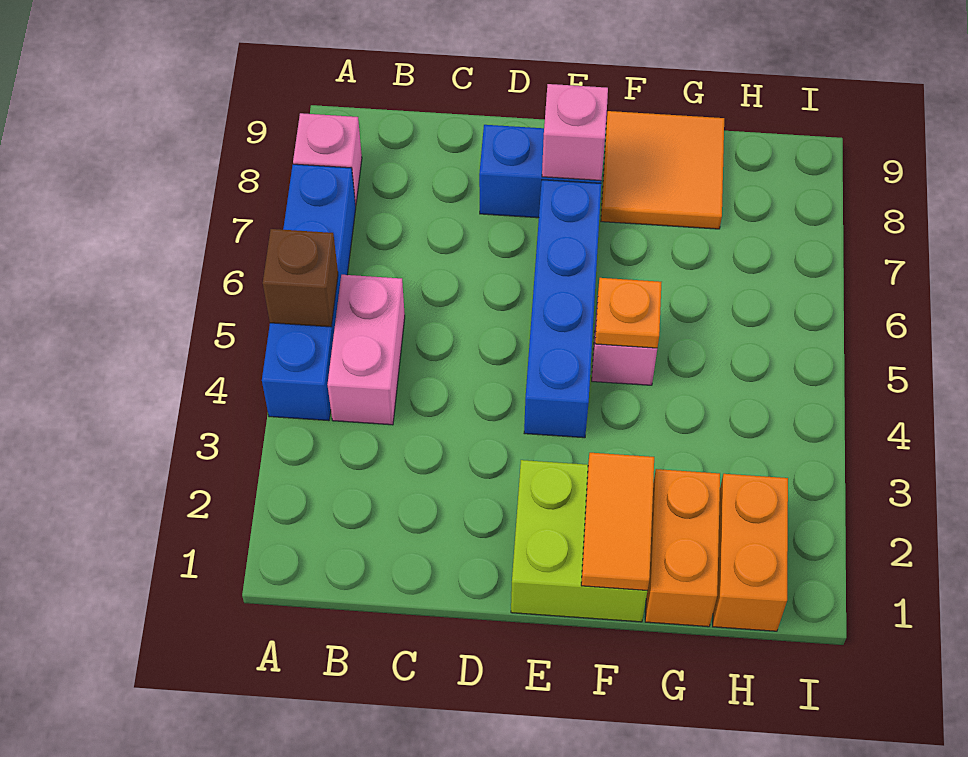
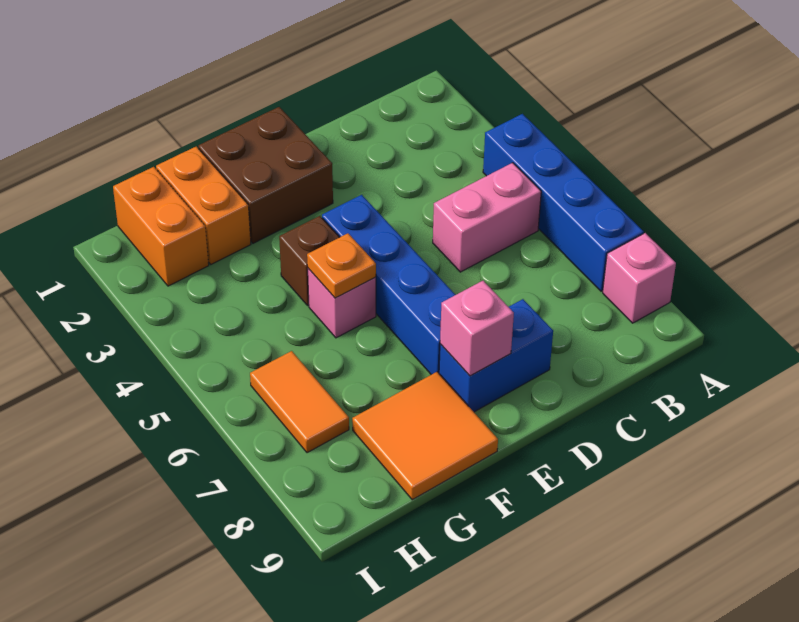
brown brick A5 level 2 -> brown brick F4 level 1
pink brick B4:B5 level 1 -> pink brick B5:C5 level 1
lime brick E1:F2 level 1 -> brown brick E1:F2 level 1
orange tile F1:F2 level 2 -> orange tile H6:H7 level 1

